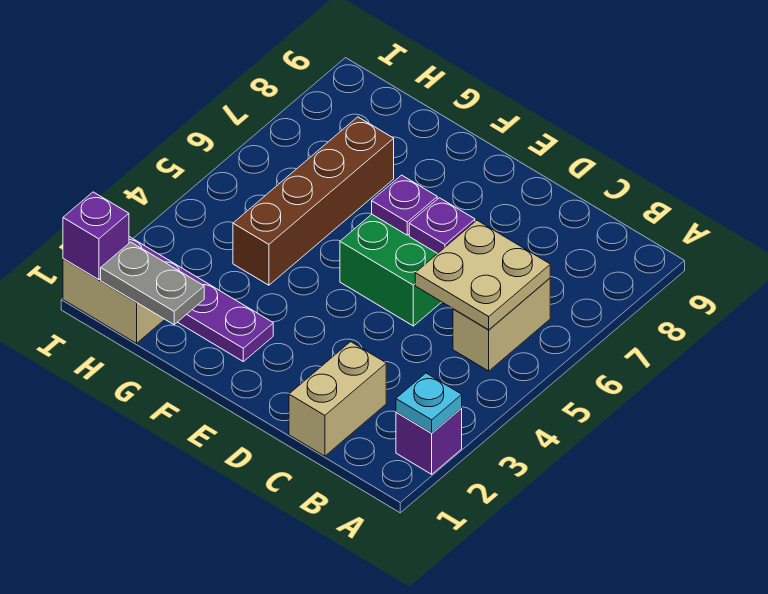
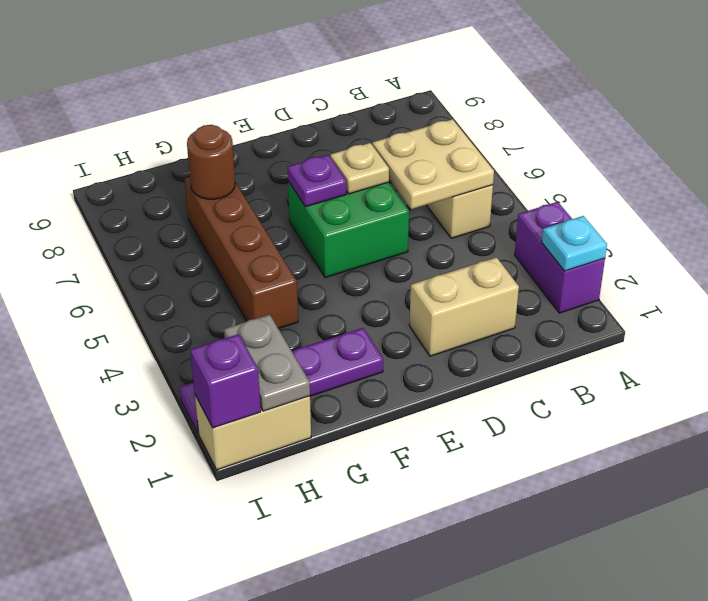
purple brick A2 level 1 -> purple brick A2:A3 level 1
tan brick C1:C2 level 1 -> tan brick C2:D2 level 1
purple plate D6 level 2 -> tan plate D6 level 2
grey plate G1:H1 level 2 -> grey plate H1:H2 level 2
none -> brown round brick G7 level 2

